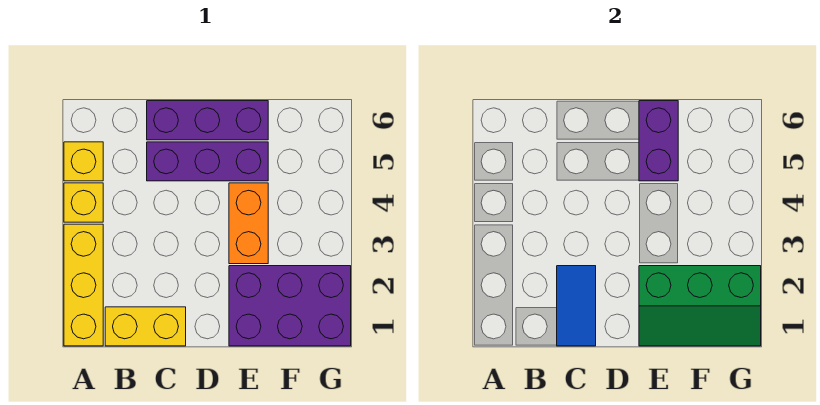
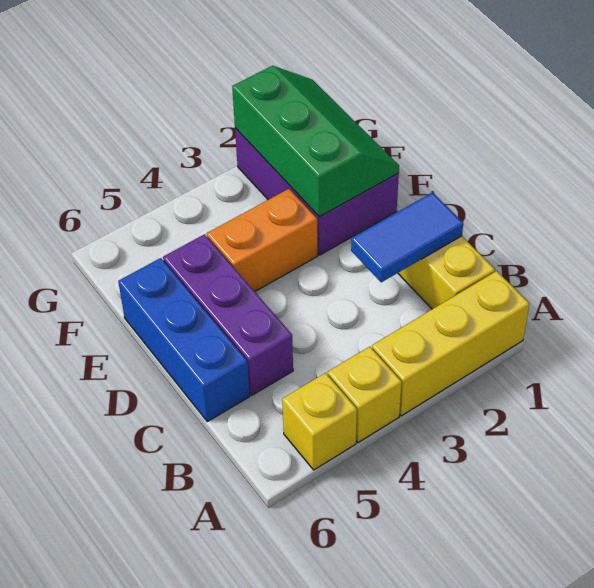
purple brick C6:E6 level 1 -> blue brick C6:E6 level 1
purple brick E5:E6 level 2 -> none

